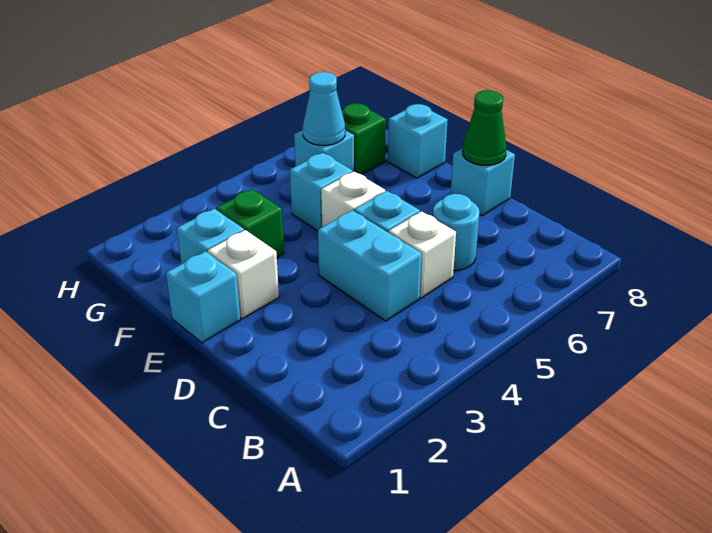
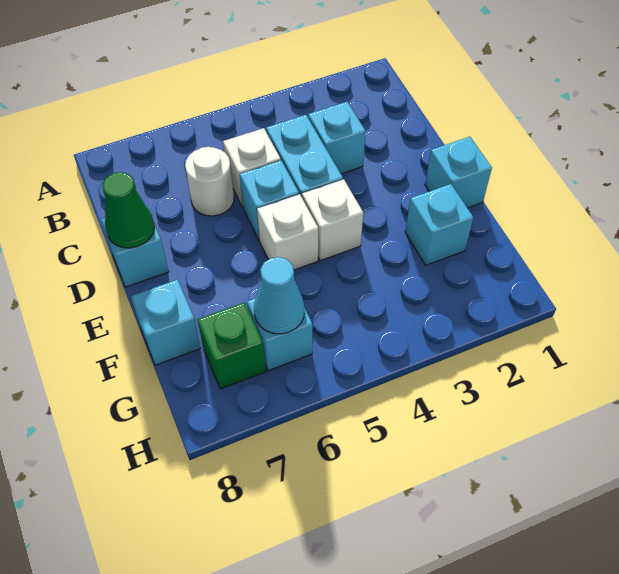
cyan round brick C6 level 1 -> white round brick C6 level 1
white brick E2 level 1 -> white brick E4 level 1
green brick F3 level 1 -> none
cyan brick F5 level 1 -> cyan brick C3 level 1

